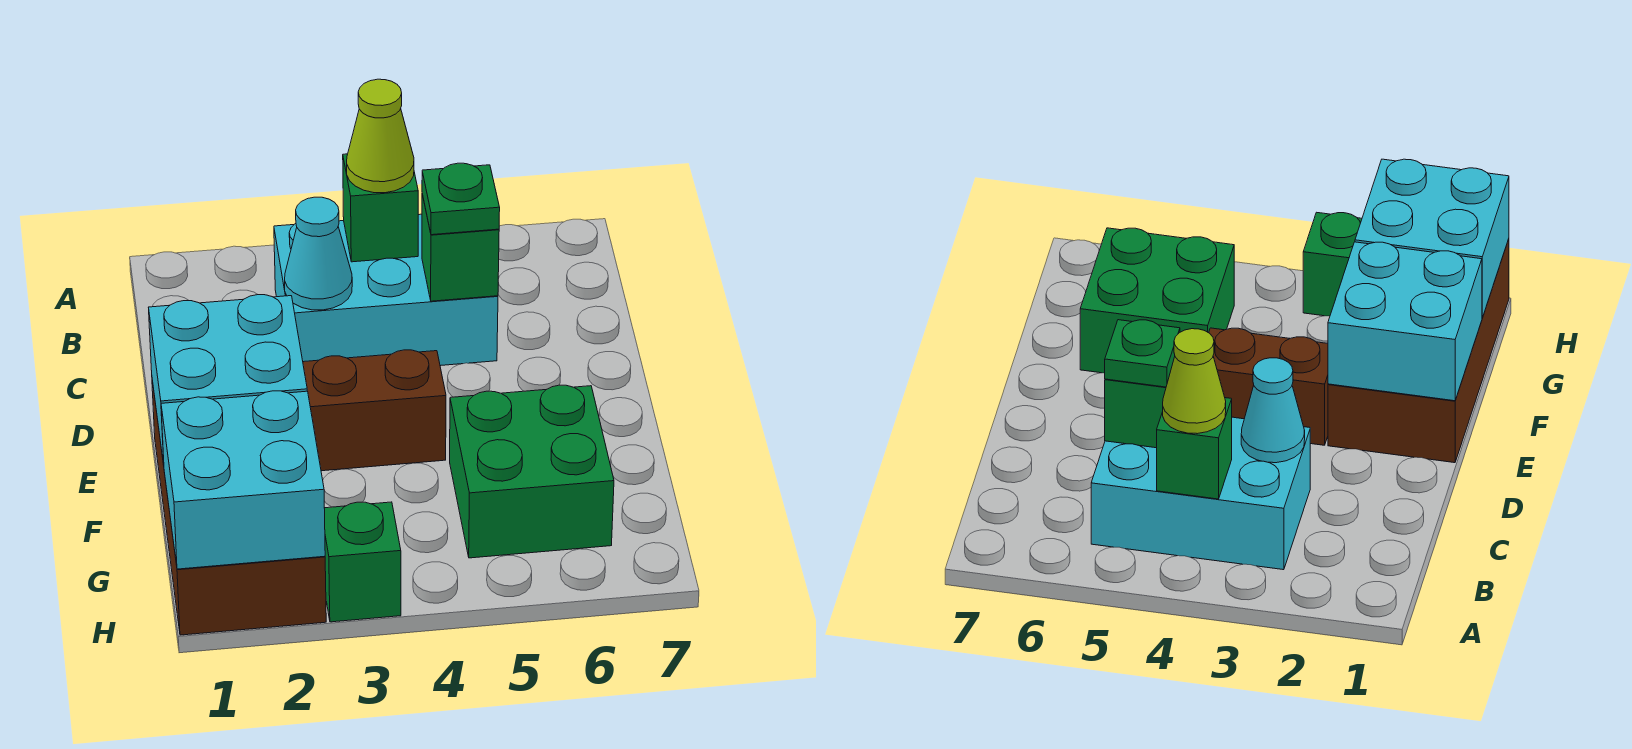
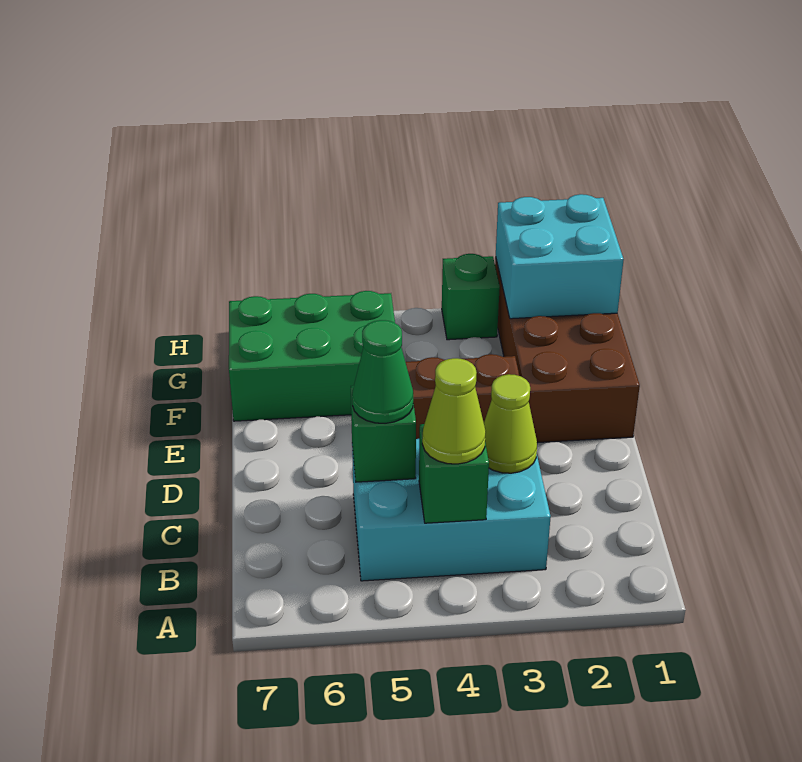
cyan cone C3 level 2 -> lime cone C3 level 2
green plate C5 level 3 -> green cone C5 level 3
cyan brick E1:F2 level 2 -> none
green brick F5:G6 level 1 -> green brick F5:G7 level 1

